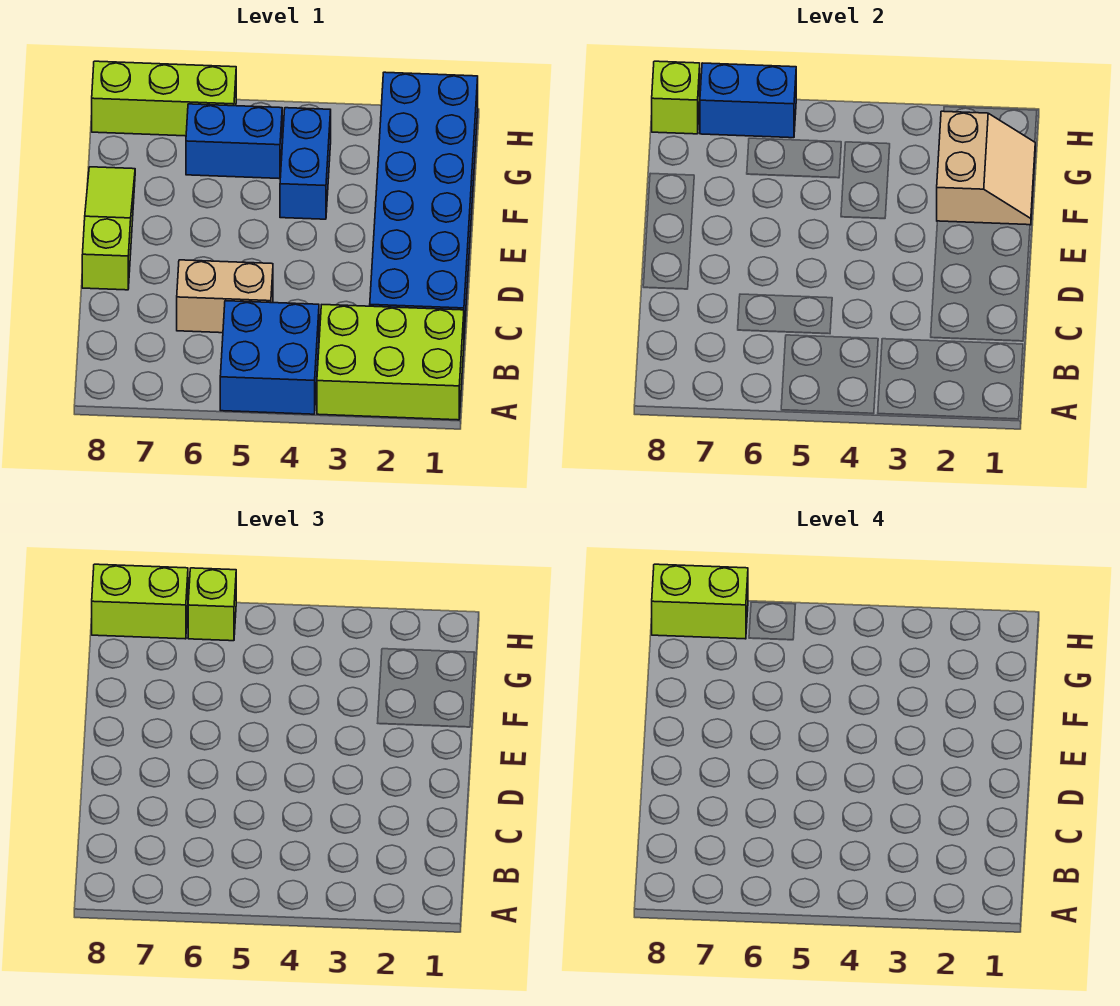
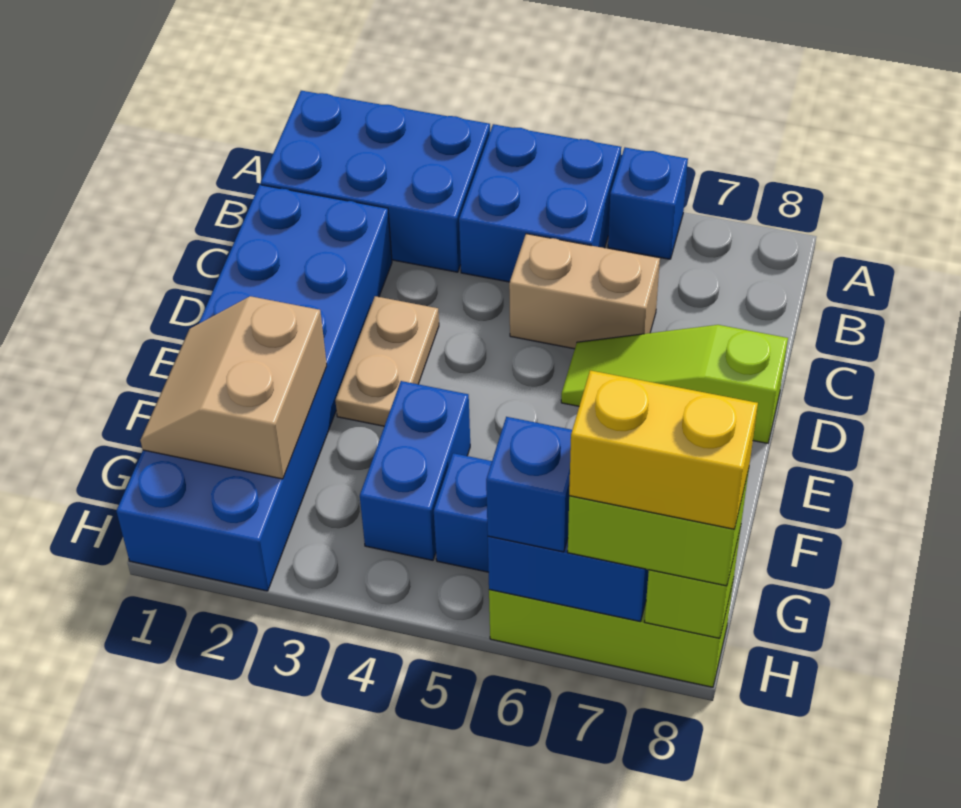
lime brick A1:B3 level 1 -> blue brick A1:B3 level 1
none -> blue brick A6 level 1
none -> tan plate D3:E3 level 1
lime slope D8:F8 level 1 top D -> lime slope D6:D8 level 1 top 8
lime brick H6 level 3 -> blue brick H6 level 3
lime brick H7:H8 level 4 -> yellow brick H7:H8 level 4

